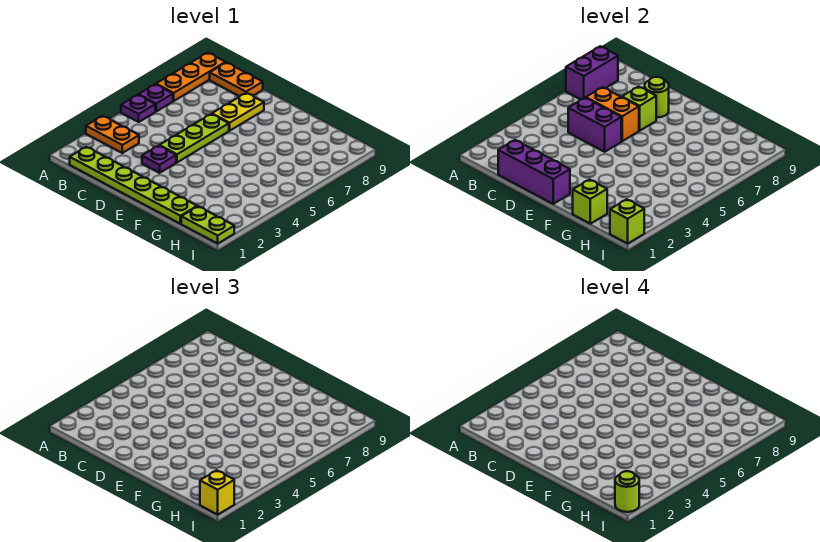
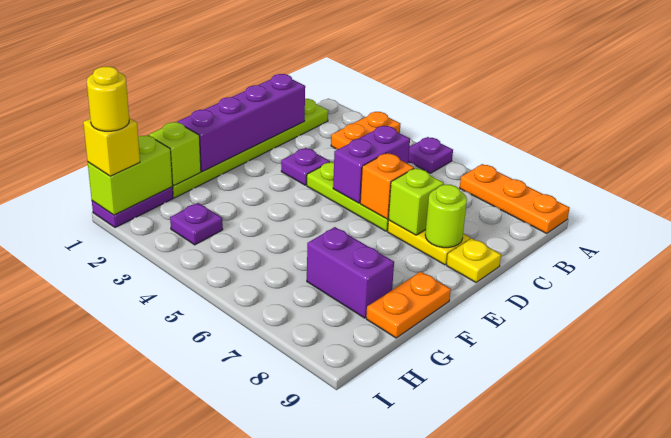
purple plate A6 level 1 -> purple plate H3 level 1
purple brick A7:A8 level 2 -> purple brick G7:G8 level 1
orange plate B9:C9 level 1 -> orange plate F9:G9 level 1
purple brick C1:E1 level 2 -> purple brick C1:F1 level 2
orange brick C6:D6 level 2 -> orange brick D6 level 2
none -> yellow plate D9 level 1
lime plate H1:I1 level 1 -> purple plate H1:I1 level 1
lime brick I1 level 2 -> lime brick H1:I1 level 2
lime round brick I1 level 4 -> yellow round brick I1 level 4

